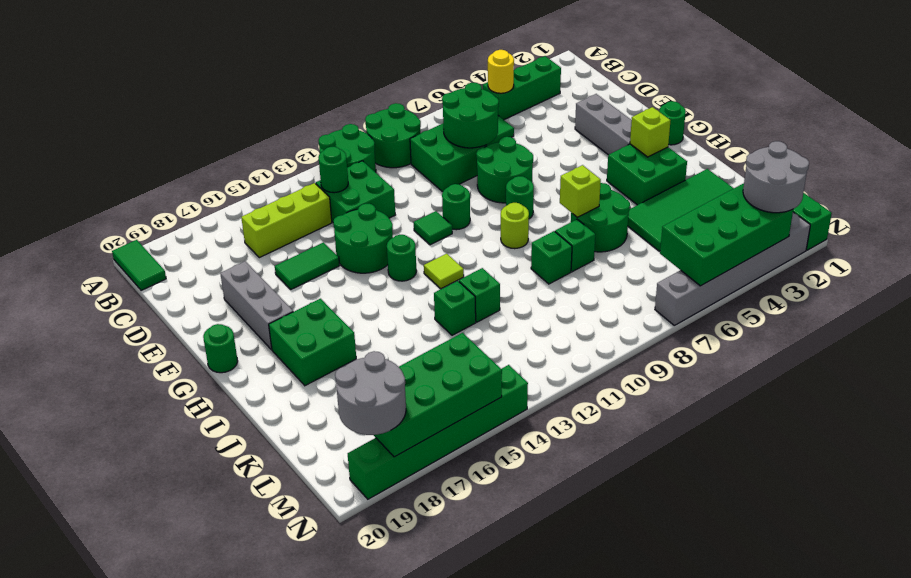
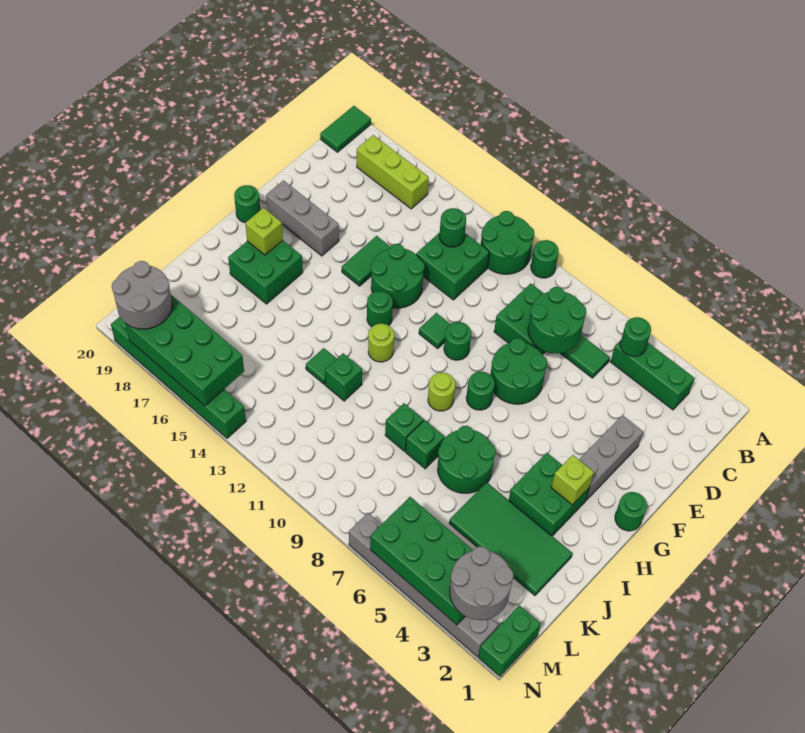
green round brick A9:B10 level 1 -> green round brick A10 level 1
yellow round brick B5 level 2 -> green round brick B5 level 2
lime brick C14:C16 level 1 -> lime brick B16:B18 level 1
green tile E15:E16 level 1 -> green tile E15:F15 level 1
grey brick E18:G18 level 1 -> grey brick F17:F19 level 1
lime tile H12 level 1 -> lime round brick H12 level 1
lime brick I7 level 2 -> lime brick H18 level 2
green brick J13 level 1 -> green tile J13 level 1

